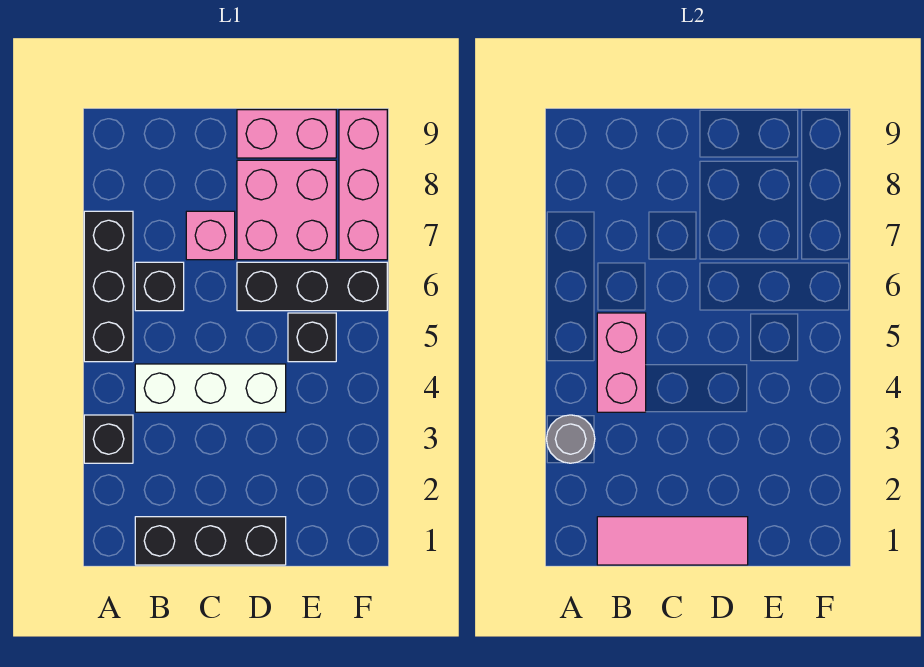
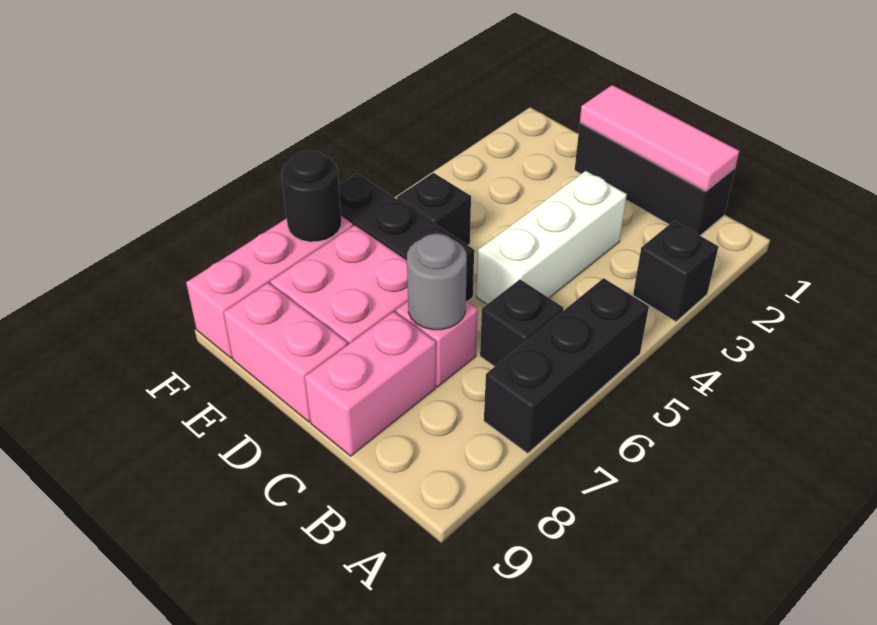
grey round brick A3 level 2 -> grey round brick C7 level 2
white brick B4:D4 level 1 -> white brick C3:C5 level 1
pink brick B4:B5 level 2 -> pink brick C8:C9 level 1
none -> black round brick F7 level 2

